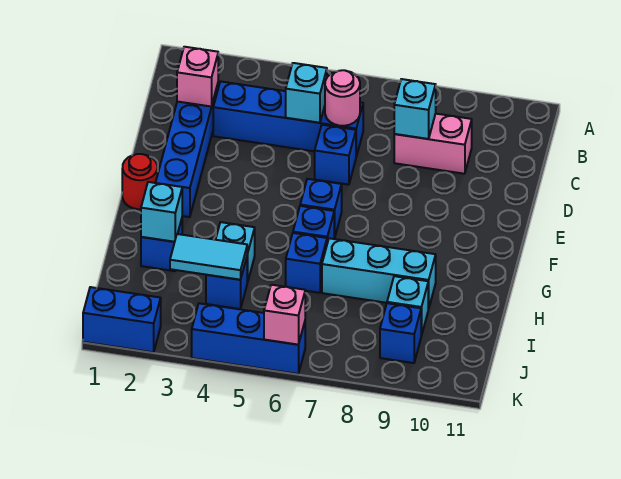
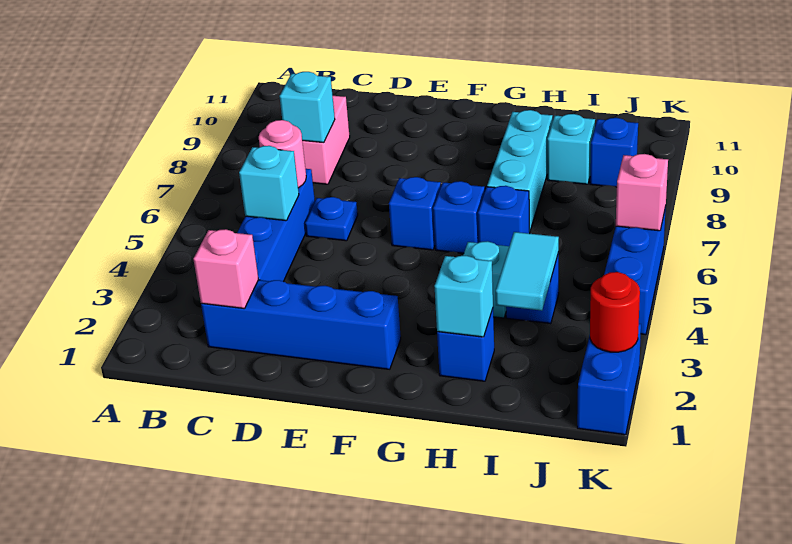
blue brick D6 level 1 -> blue plate D6 level 1
red round brick F1 level 1 -> red round brick K2 level 2

